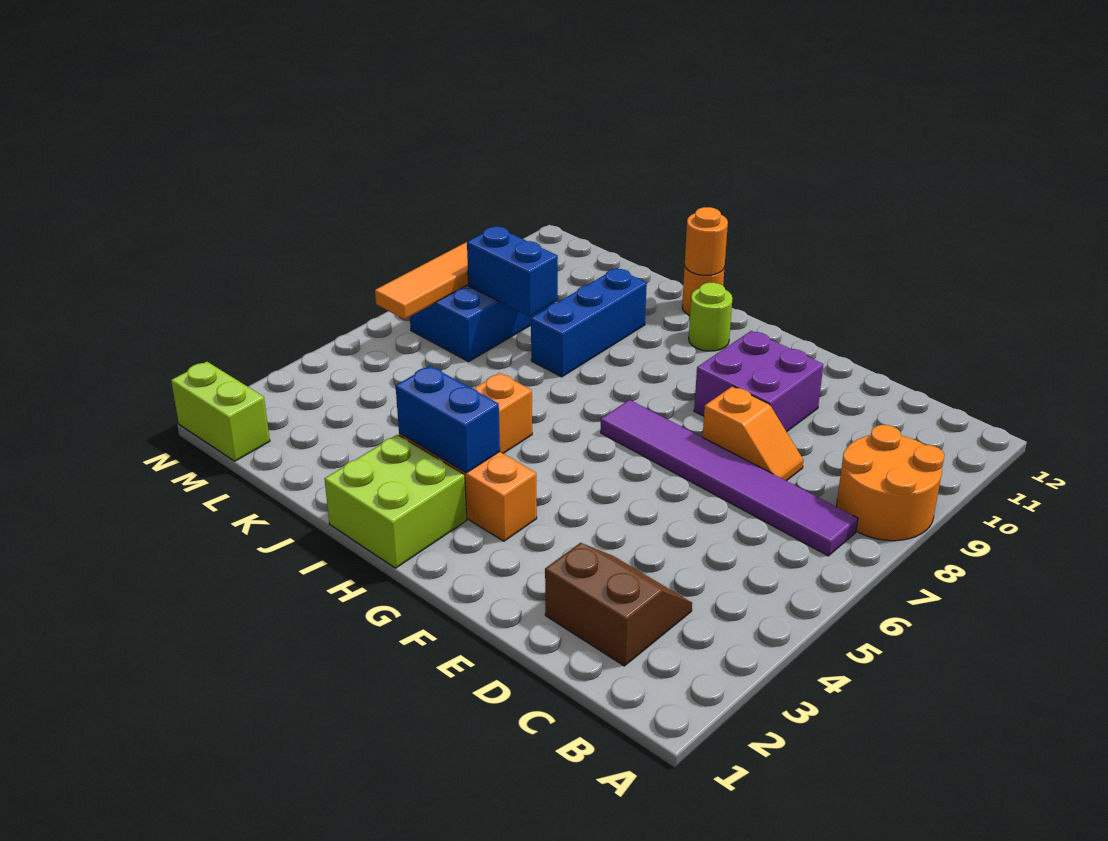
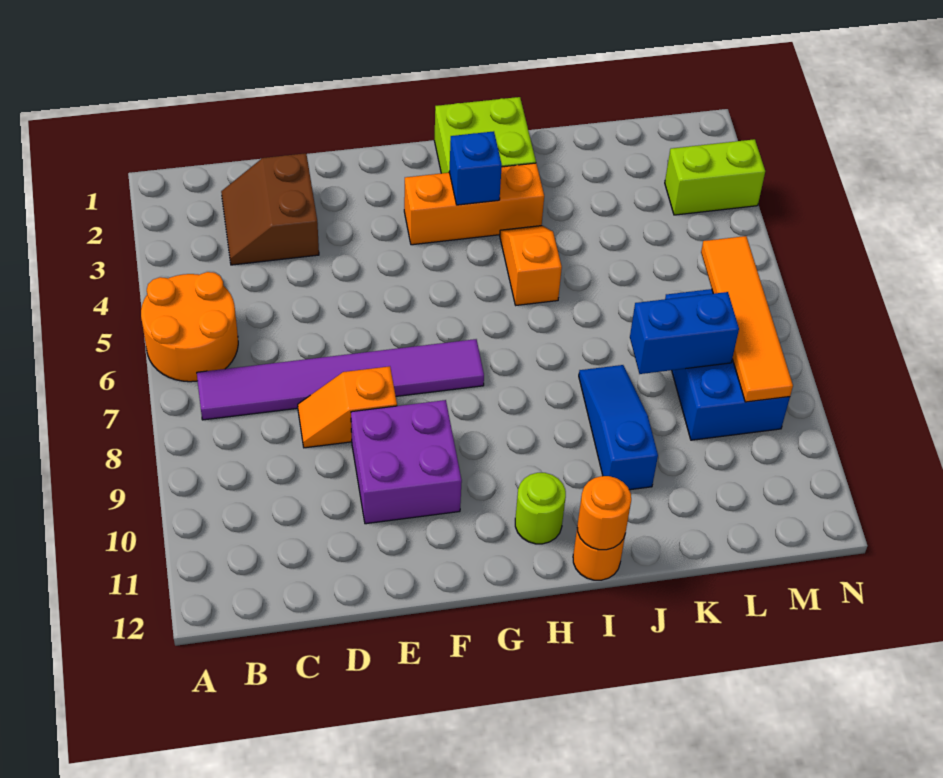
orange round brick A8:B9 level 1 -> orange round brick A5:B6 level 1
brown slope C2:D3 level 1 top 2 -> brown slope C2:D3 level 1 top D
blue brick H3:I3 level 2 -> blue brick H3 level 2
blue brick J8:J10 level 1 -> blue slope J8:J10 level 1 top 10
lime brick M1:N1 level 1 -> lime brick M3:N3 level 1

